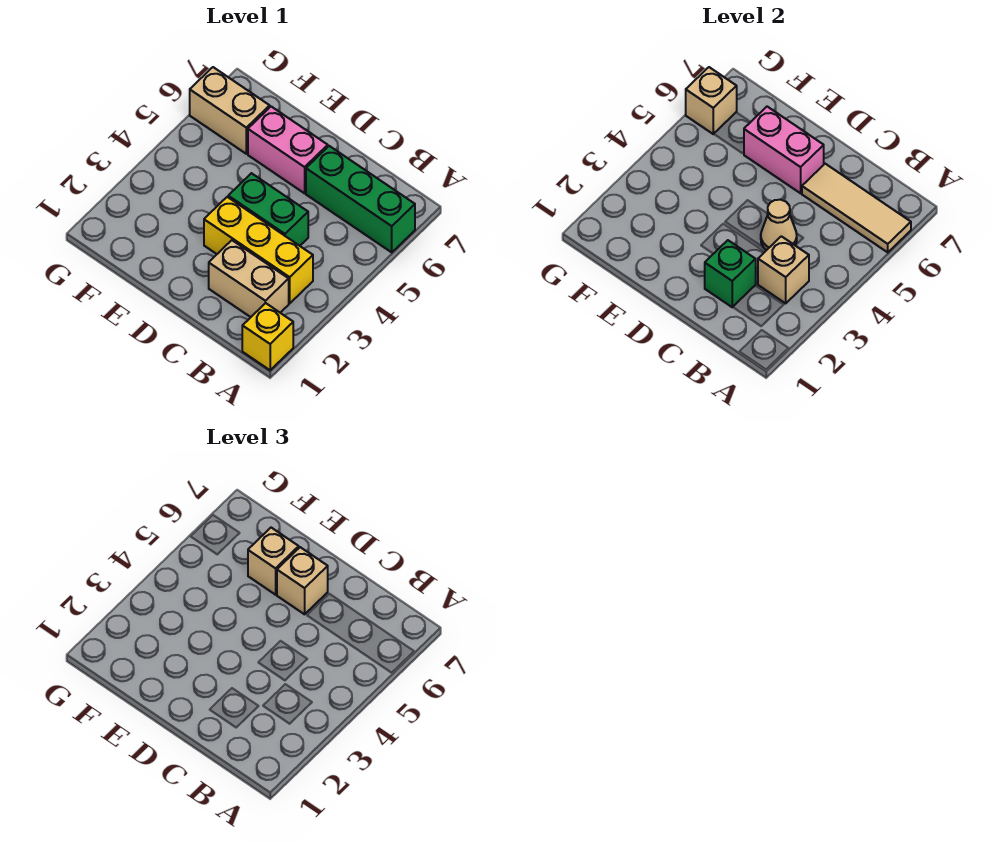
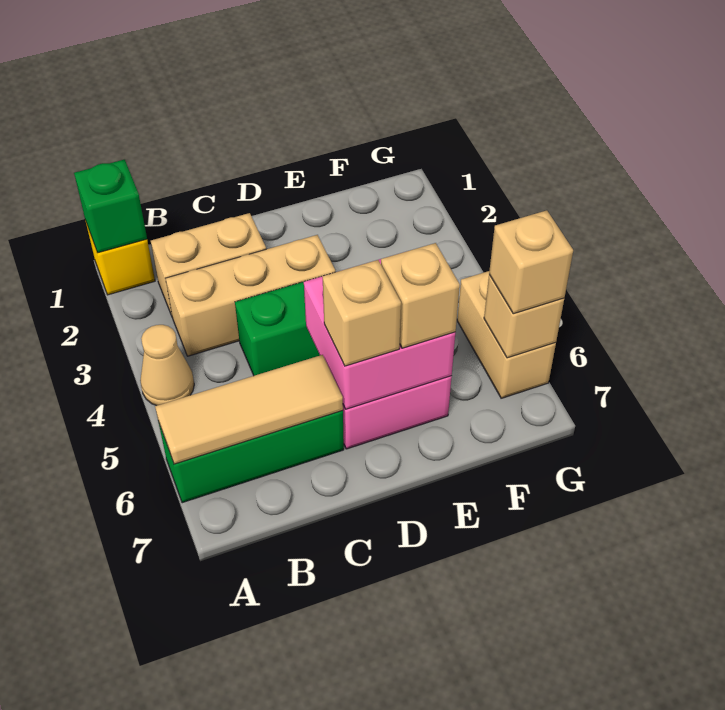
yellow brick B3:D3 level 1 -> tan brick B3:D3 level 1
tan brick B3 level 2 -> tan brick G6 level 3
green brick C2 level 2 -> green brick A1 level 2
tan cone C4 level 2 -> tan cone A4 level 1
pink brick D6:E6 level 2 -> pink brick D5:E6 level 2
tan brick F6:G6 level 1 -> tan brick G5:G6 level 1

